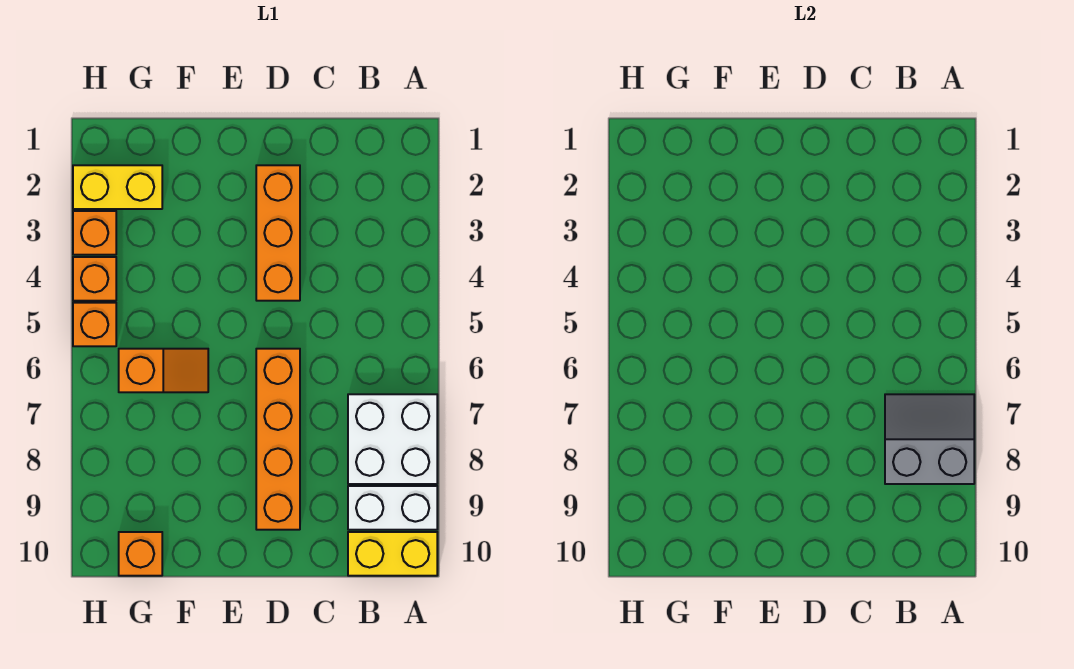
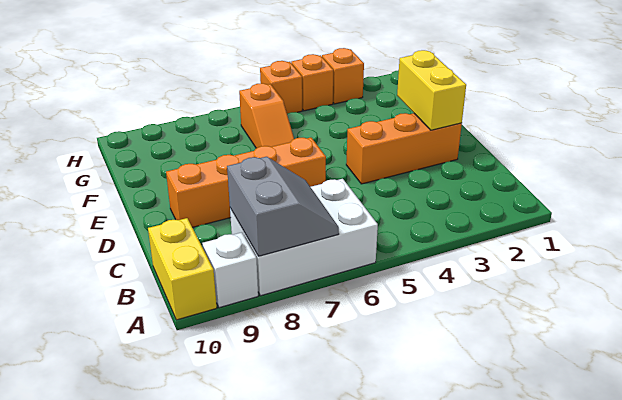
white brick A7:B8 level 1 -> white brick A6:B8 level 1
white brick A9:B9 level 1 -> white brick A9 level 1
yellow brick G2:H2 level 1 -> yellow brick D2:E2 level 2
orange brick G10 level 1 -> none

